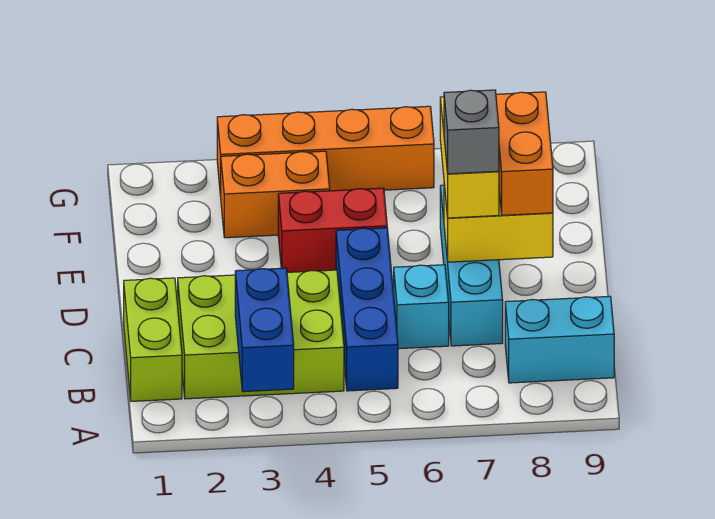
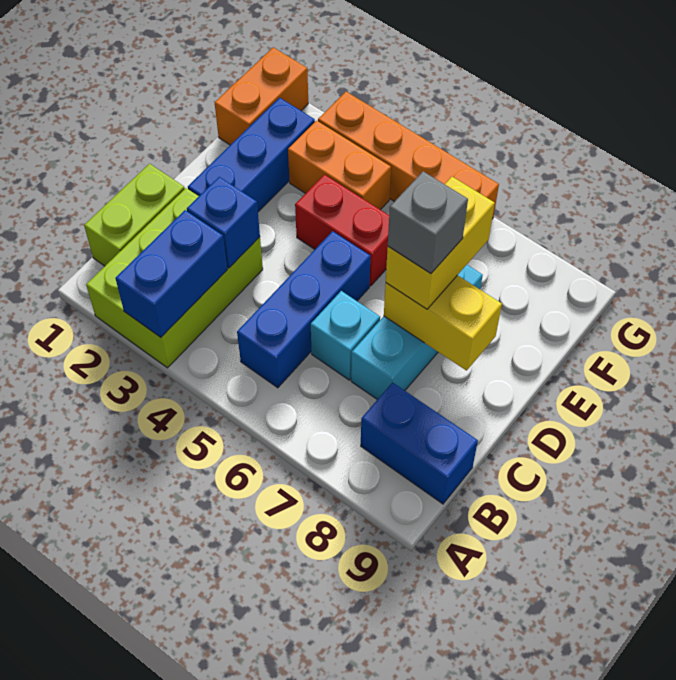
lime brick B2:C4 level 1 -> lime brick A2:C3 level 1
cyan brick B8:B9 level 1 -> blue brick B8:B9 level 1
none -> blue brick C3 level 2
none -> blue brick D2:F2 level 1
orange brick D8:E8 level 3 -> orange brick F1:G1 level 1

